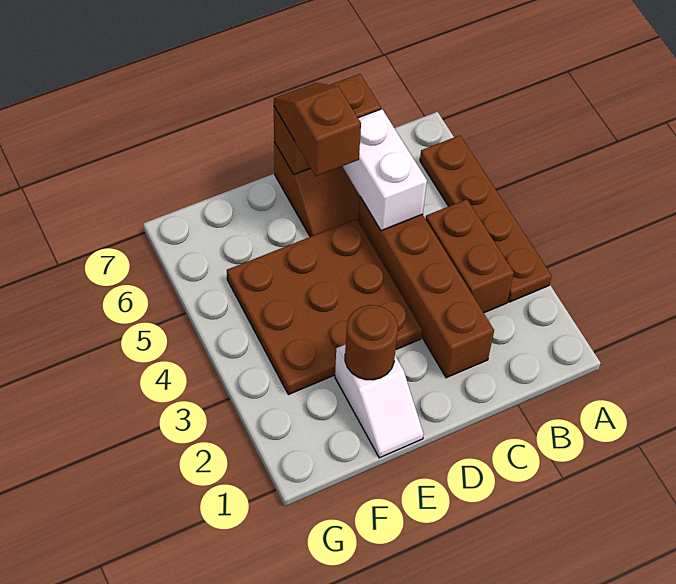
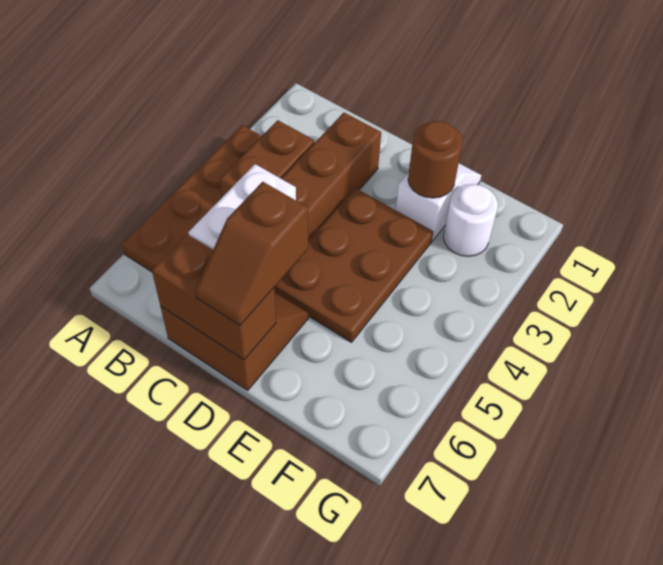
brown plate D3:F5 level 1 -> brown plate D3:E5 level 1
none -> white round brick F2 level 1

